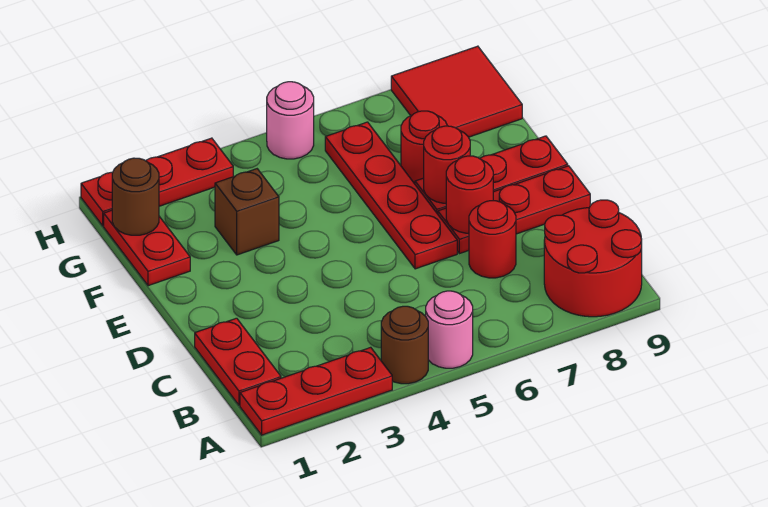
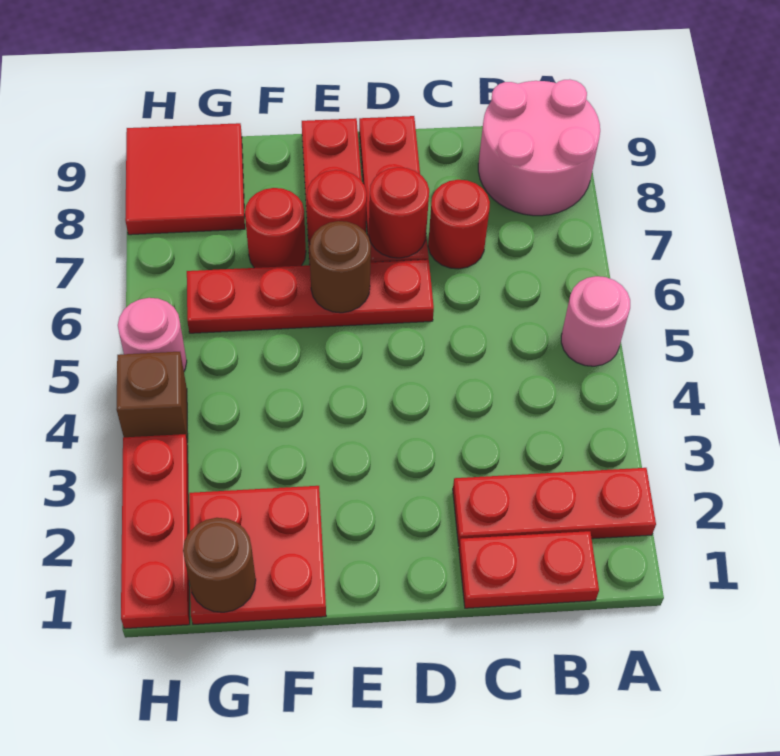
red plate A1:A3 level 1 -> red plate A2:C2 level 1
brown round brick A4 level 1 -> brown round brick E6 level 2
red round brick A8:B9 level 1 -> pink round brick A8:B9 level 1
red plate F1:G1 level 1 -> red plate F1:G2 level 1
brown brick F3 level 1 -> brown brick H4 level 1

